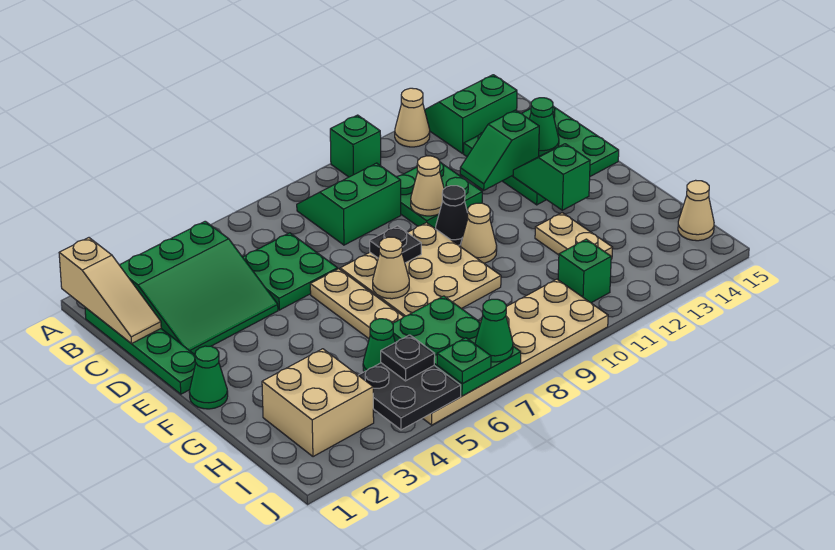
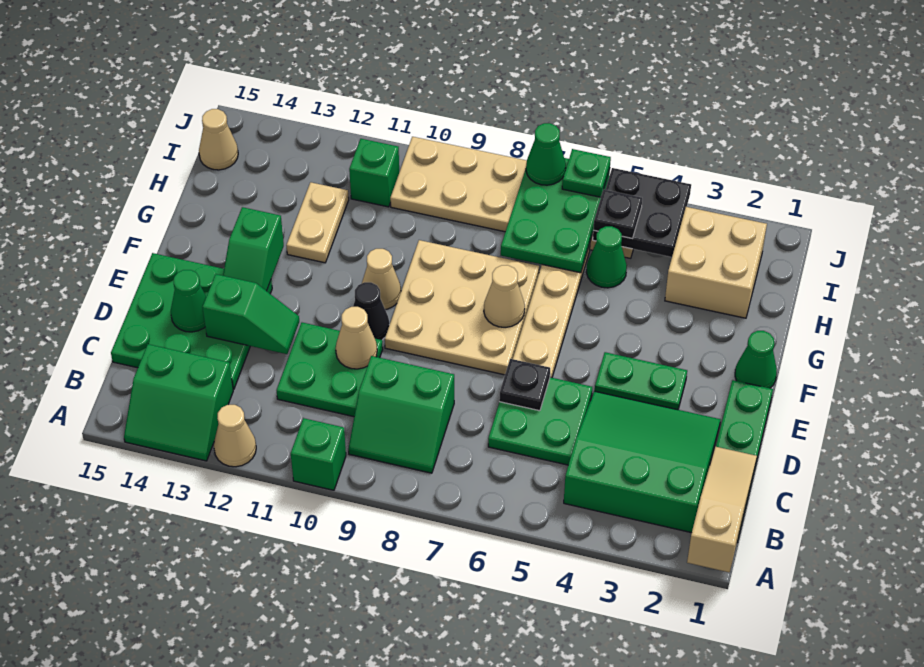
none -> green plate E3:E4 level 1
black plate E8 level 2 -> black plate D6 level 2

